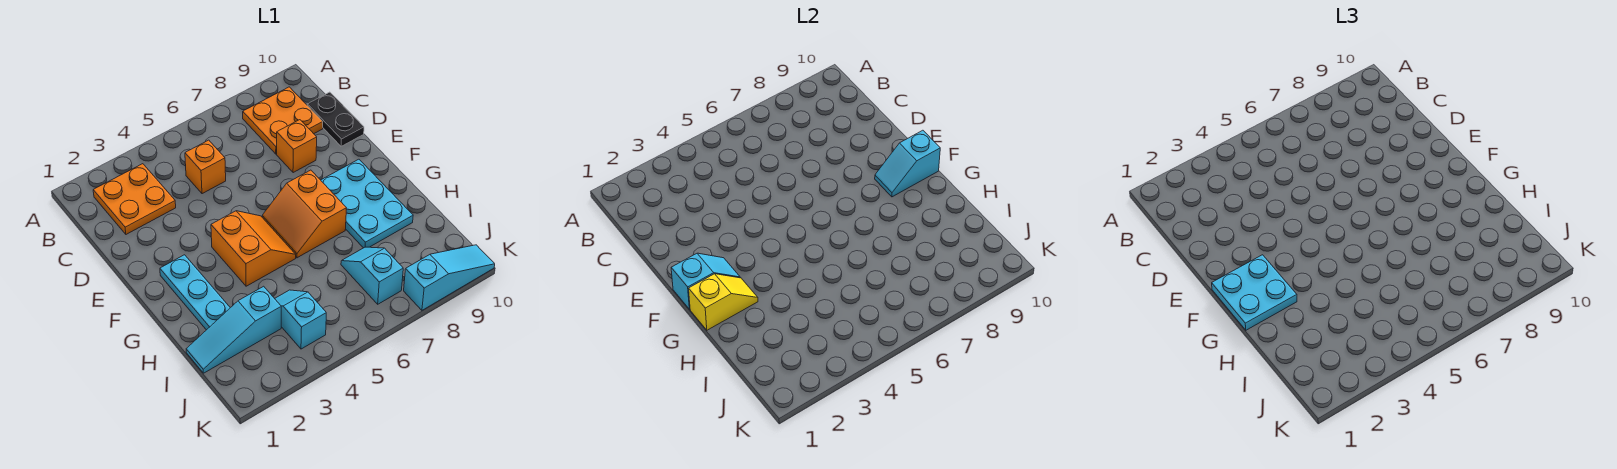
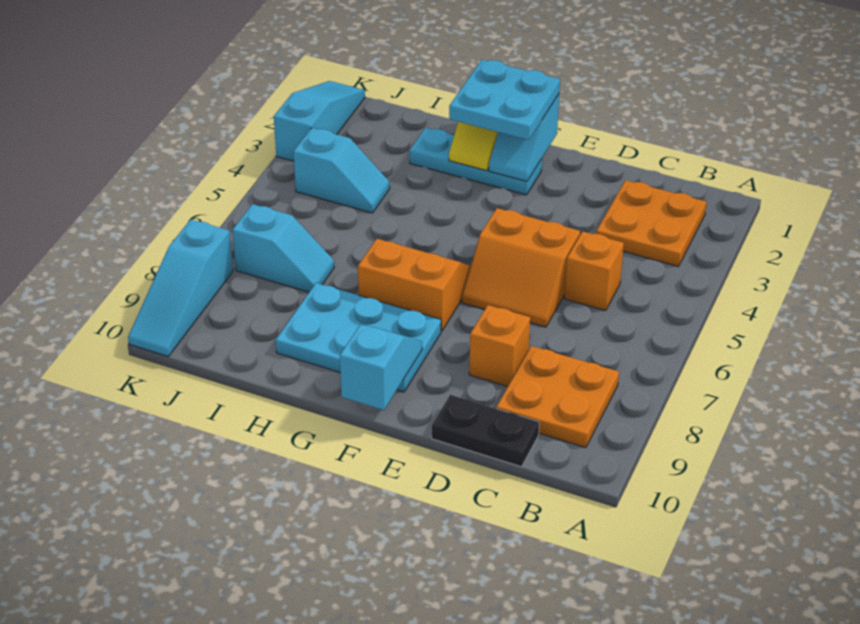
orange slope F4:G5 level 1 top 4 -> orange slope D5:E6 level 1 top 5
cyan slope I1:I3 level 1 top 3 -> cyan slope K1:K3 level 1 top 3

